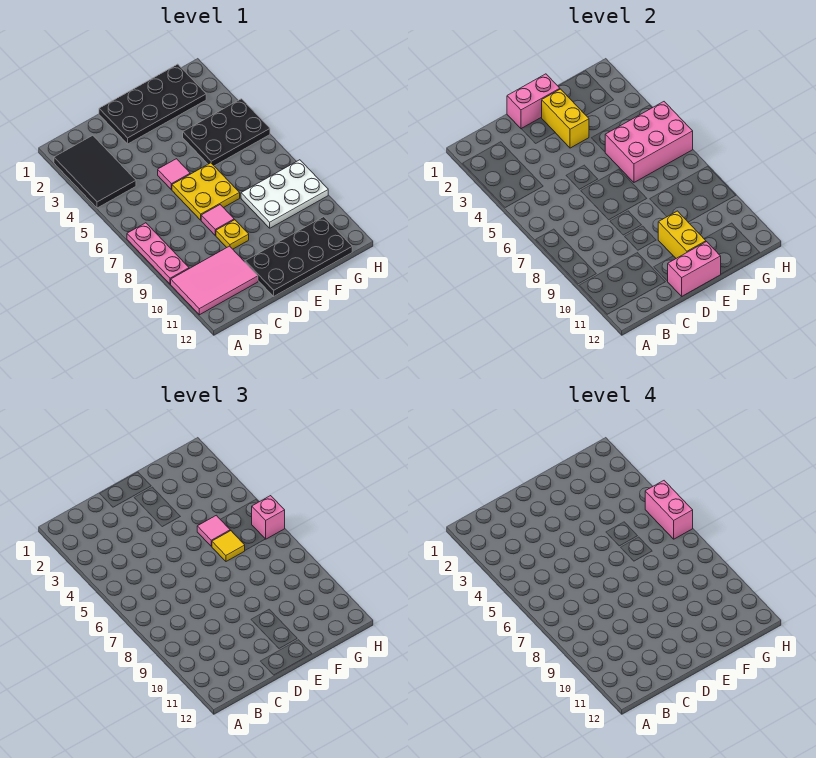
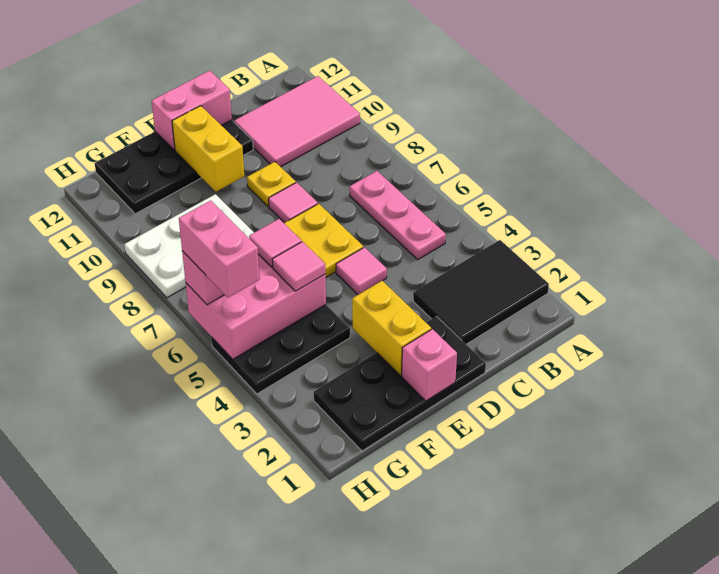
black tile A2:B4 level 1 -> black tile A2:C3 level 1
pink plate A7:A9 level 1 -> pink plate B5:B7 level 1
pink brick D1:E1 level 2 -> pink brick E1 level 2
yellow tile F6 level 3 -> pink tile F6 level 3

